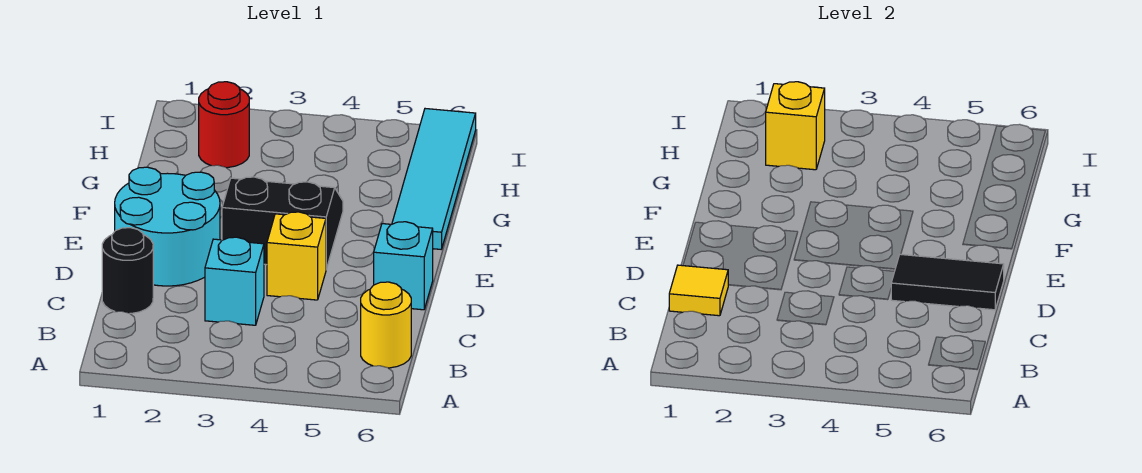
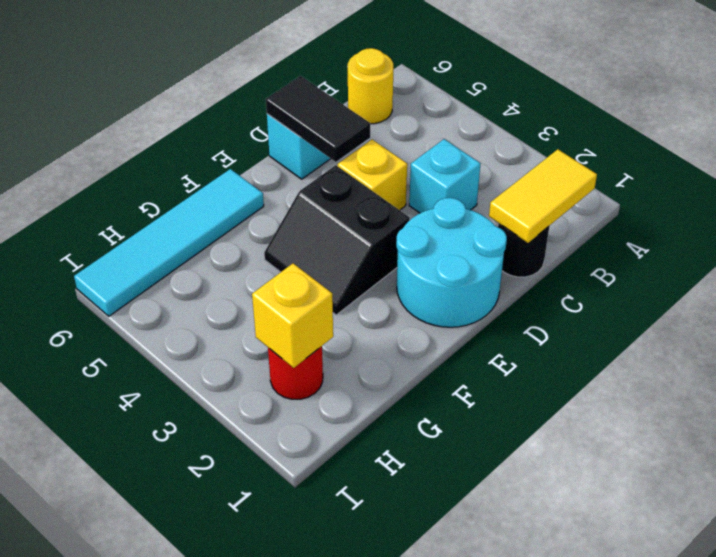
yellow tile C1 level 2 -> yellow tile B1:C1 level 2

